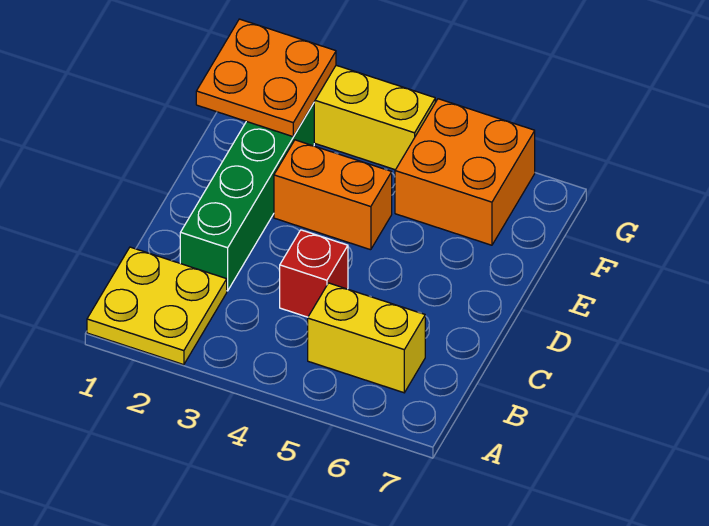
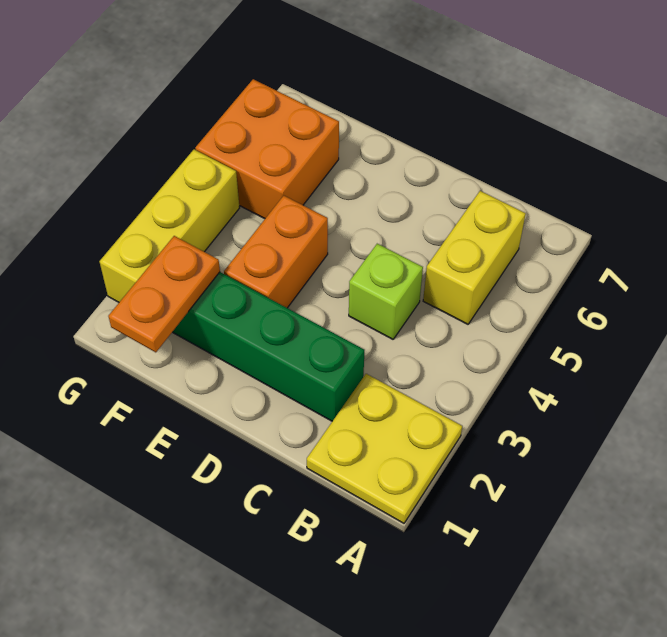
red brick C4 level 1 -> lime brick C4 level 1
orange plate F1:G2 level 2 -> orange plate F1:F2 level 2

